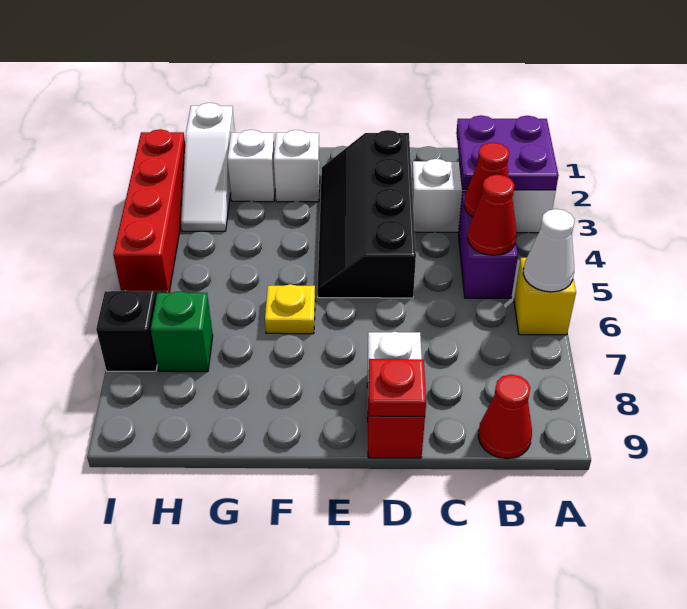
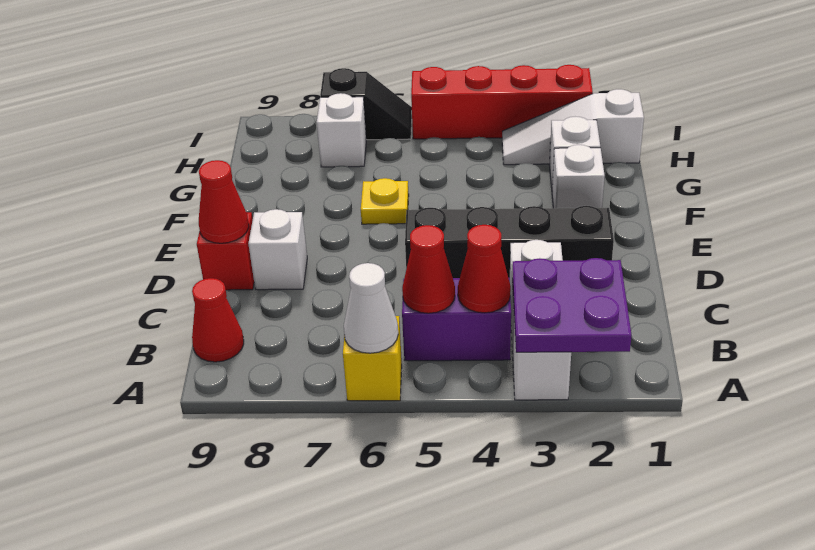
red plate D9 level 2 -> red cone D9 level 2
green brick H7 level 1 -> white brick H7 level 1

